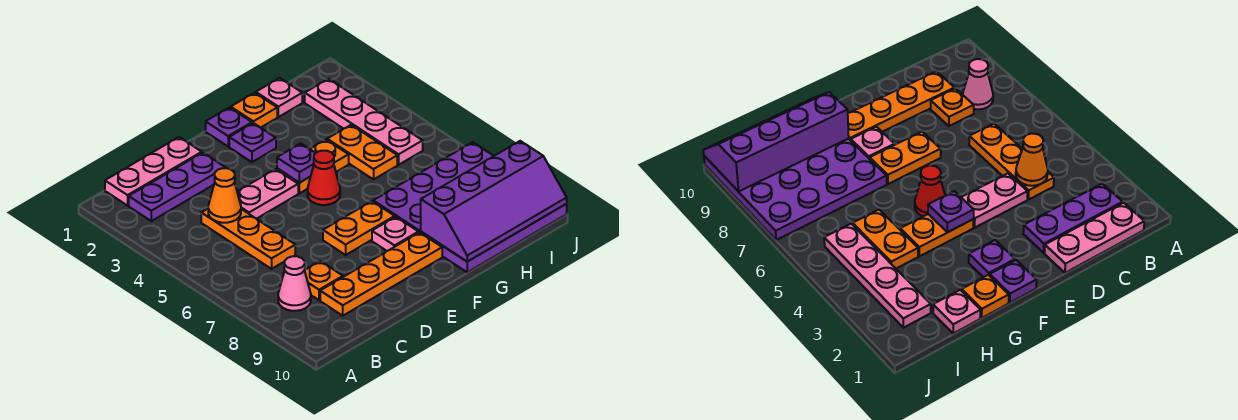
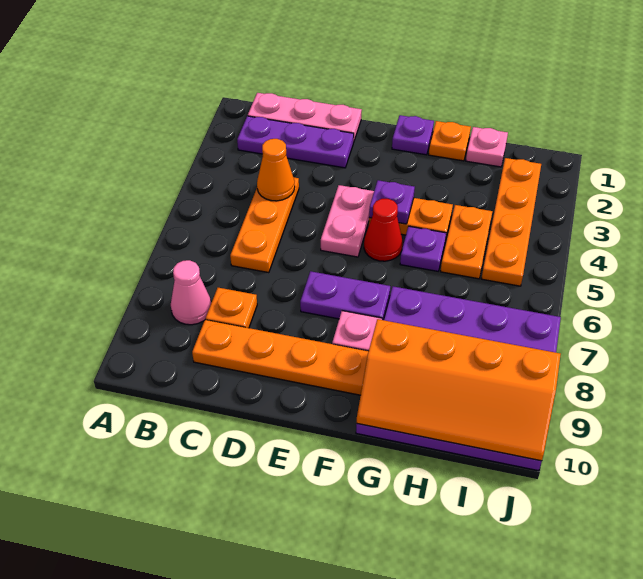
pink plate D4:E4 level 1 -> pink plate E4:E5 level 1
orange plate E7:F7 level 1 -> purple plate E7:F7 level 1
purple plate F2 level 1 -> purple plate G5 level 1
purple slope G9:J10 level 2 top 9 -> orange slope G9:J10 level 2 top 9
pink plate I2:I5 level 1 -> orange plate I2:I5 level 1

